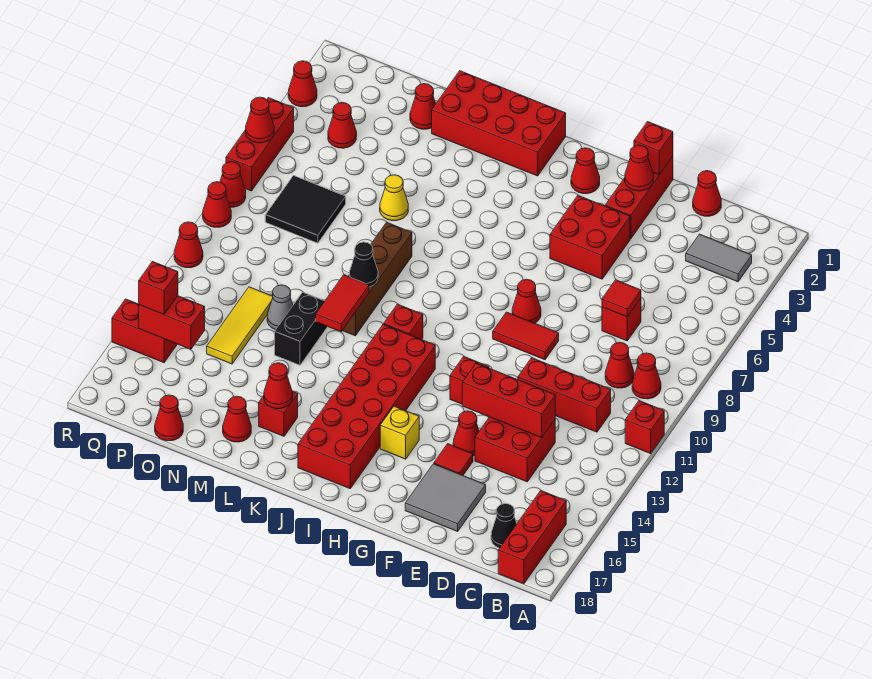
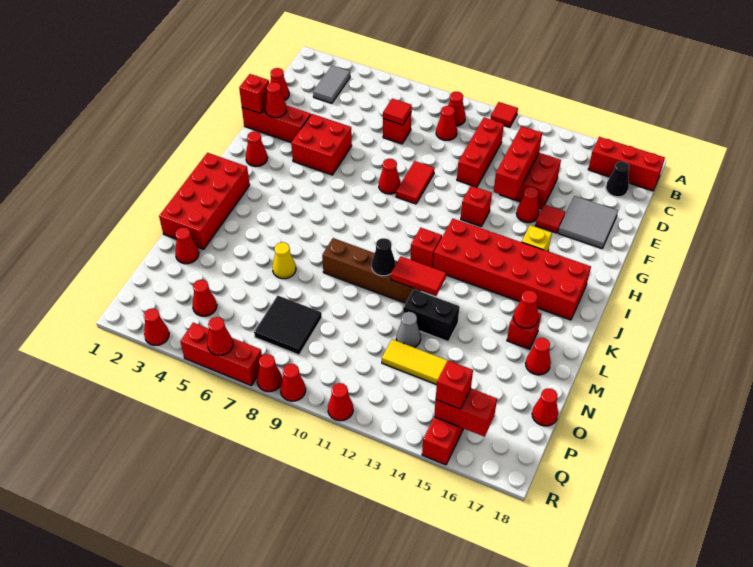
red brick A11 level 1 -> red tile A11 level 1
red brick P15:Q15 level 2 -> red brick Q15:Q16 level 2

